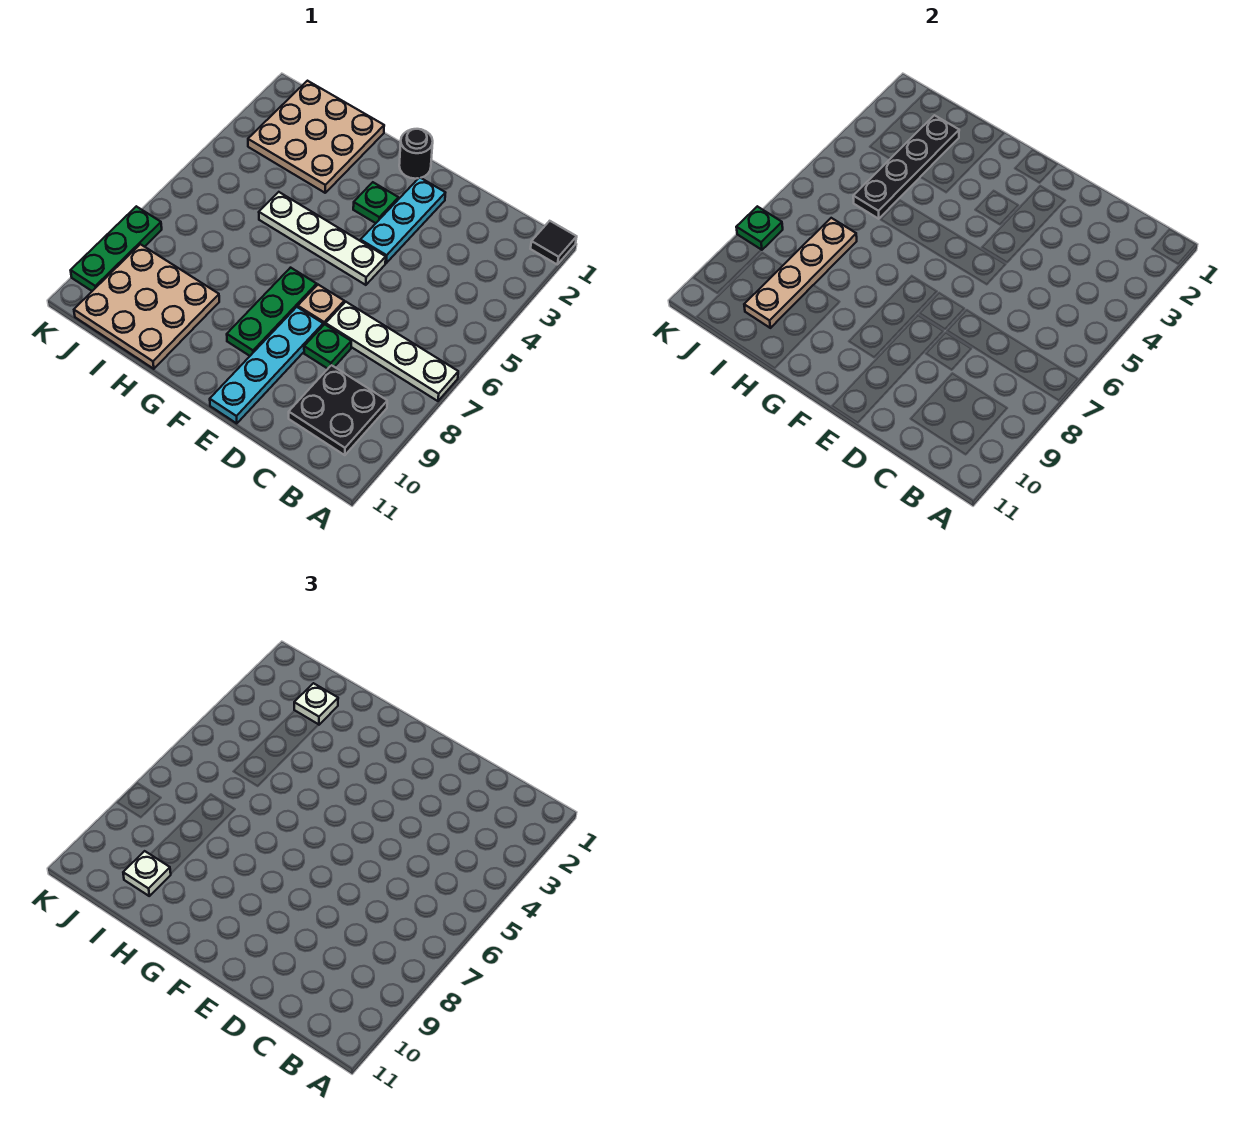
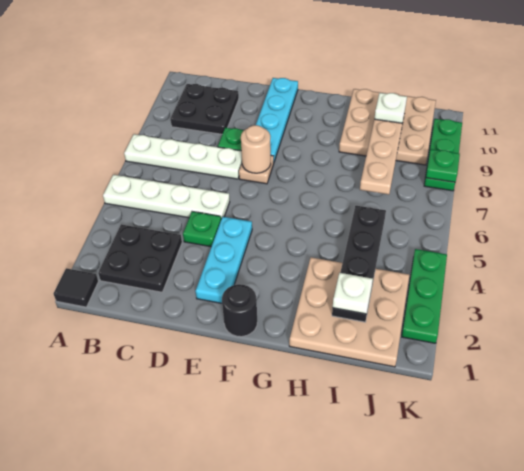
none -> black plate B2:C3 level 1
white plate E5:H5 level 1 -> white plate A5:D5 level 1
none -> tan round brick E7 level 2
green plate F3 level 1 -> green plate D4 level 1
green plate F7:F9 level 1 -> green plate K2:K4 level 1

